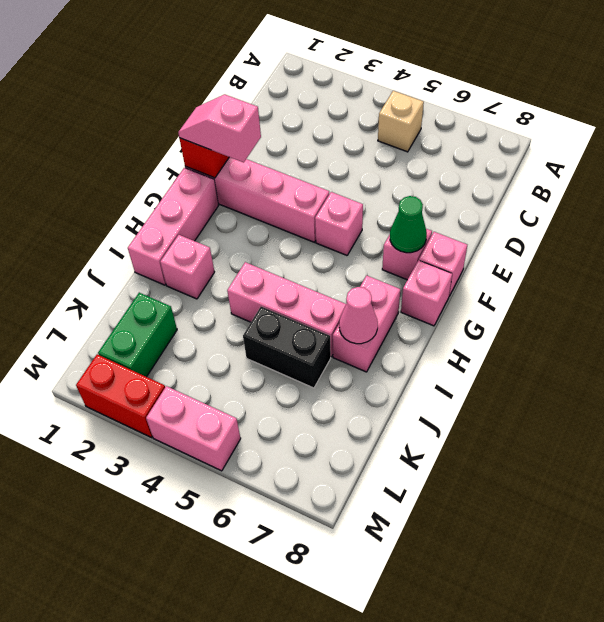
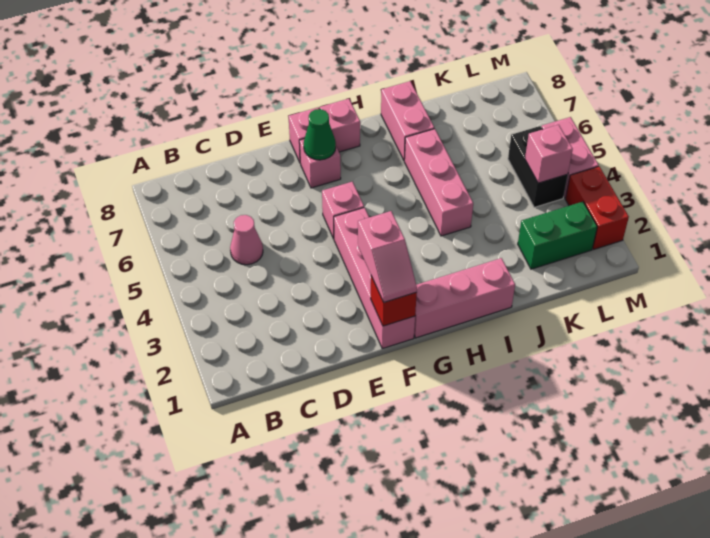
tan brick B5 level 1 -> none
pink brick H7:I7 level 1 -> pink brick I7:I8 level 1
pink brick I2 level 1 -> pink brick L4 level 2
pink cone I7 level 2 -> pink cone C5 level 1
black brick J5:J6 level 1 -> black brick L4:L5 level 1

